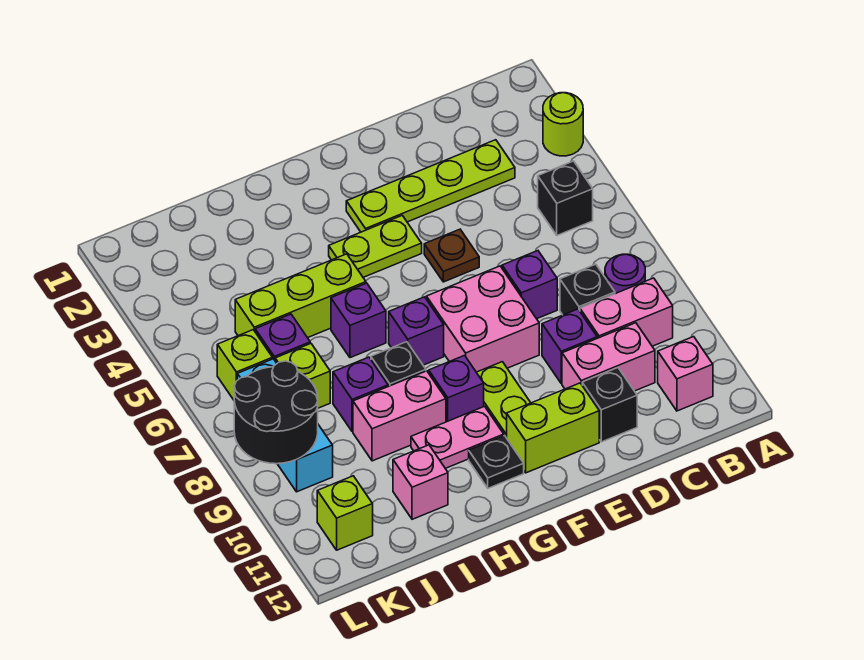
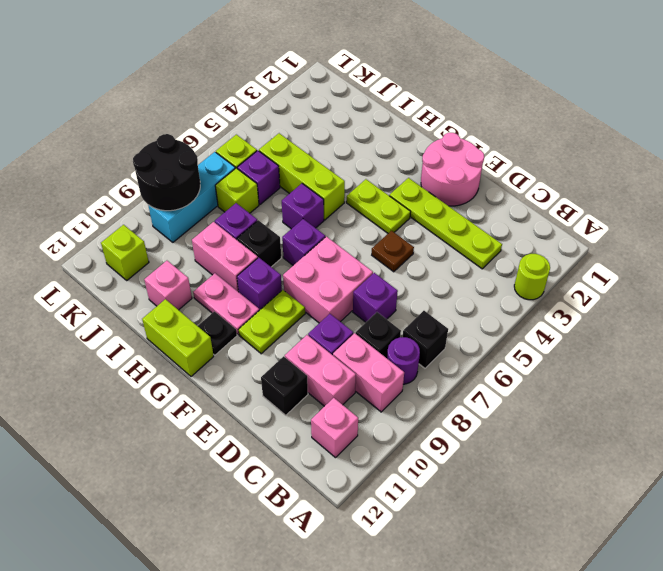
black brick B5 level 1 -> black brick B7 level 1
none -> pink round brick E1:F2 level 1
lime brick E11:F11 level 1 -> lime brick G12:H12 level 1

